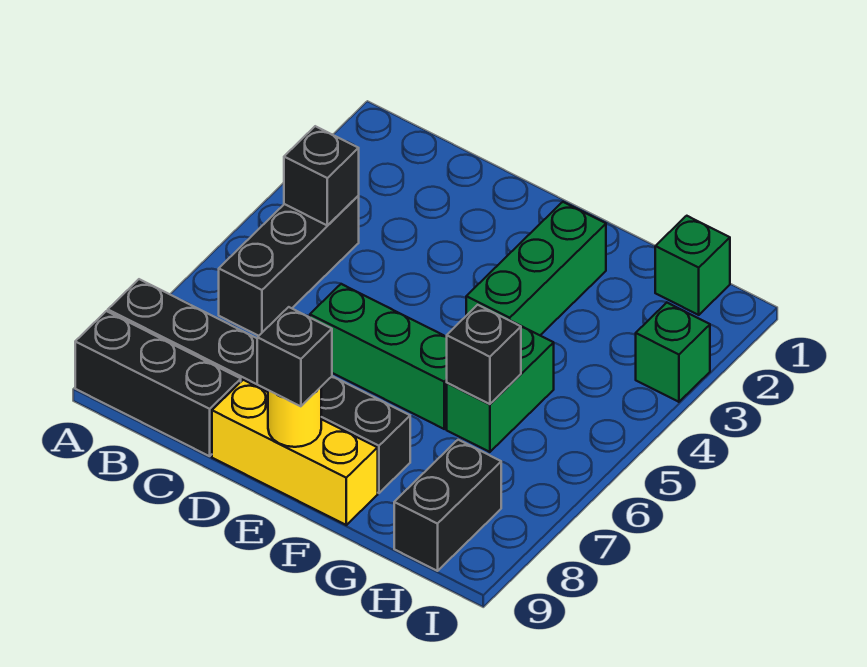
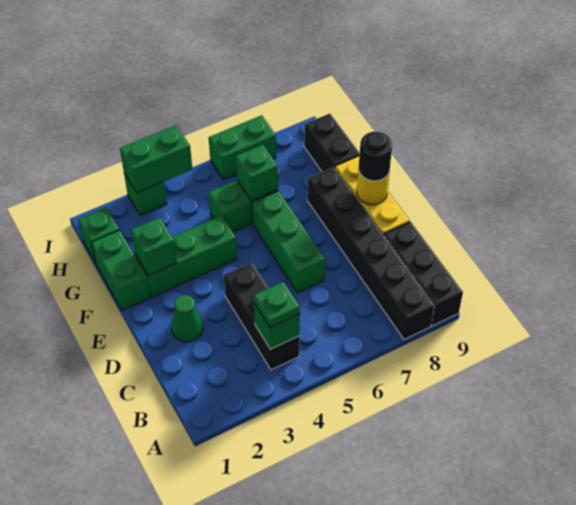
black brick B4:B6 level 1 -> black brick B4:D4 level 1
black brick B4 level 2 -> green brick B4 level 2
none -> green plate B4 level 3
none -> green cone D2 level 1
black brick E9 level 3 -> black round brick E9 level 3
none -> green brick F1:G1 level 1
none -> green brick F2 level 2
black brick G6 level 2 -> green brick G6 level 2
black brick H8:H9 level 1 -> black brick G9:H9 level 1
none -> green brick I3:I4 level 2
none -> green brick I6:I7 level 1

